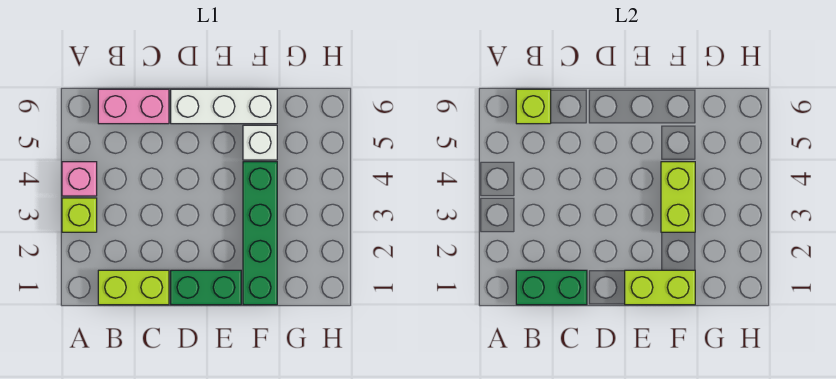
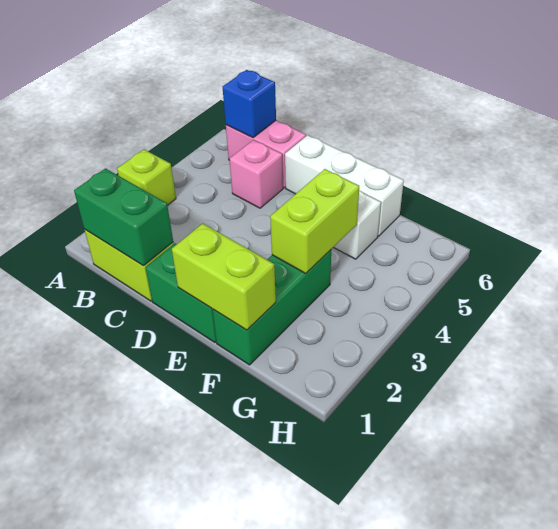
pink brick A4 level 1 -> pink brick C5 level 1
lime brick B6 level 2 -> blue brick B6 level 2
green brick F1:F4 level 1 -> green brick F1:F3 level 1

